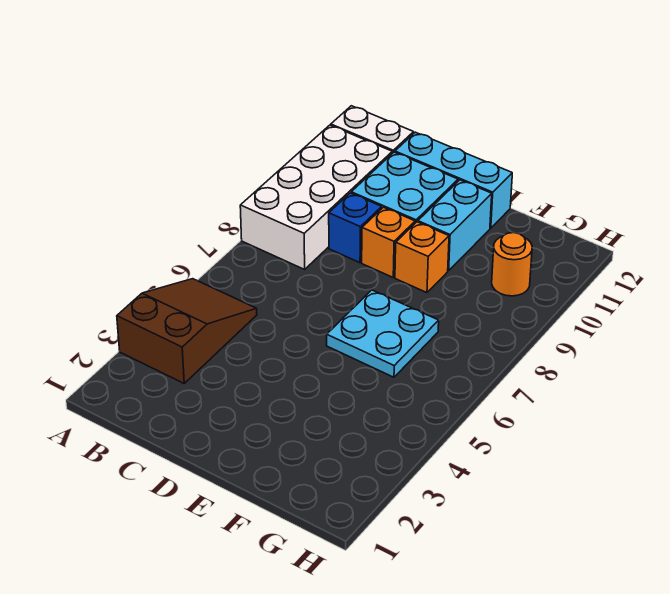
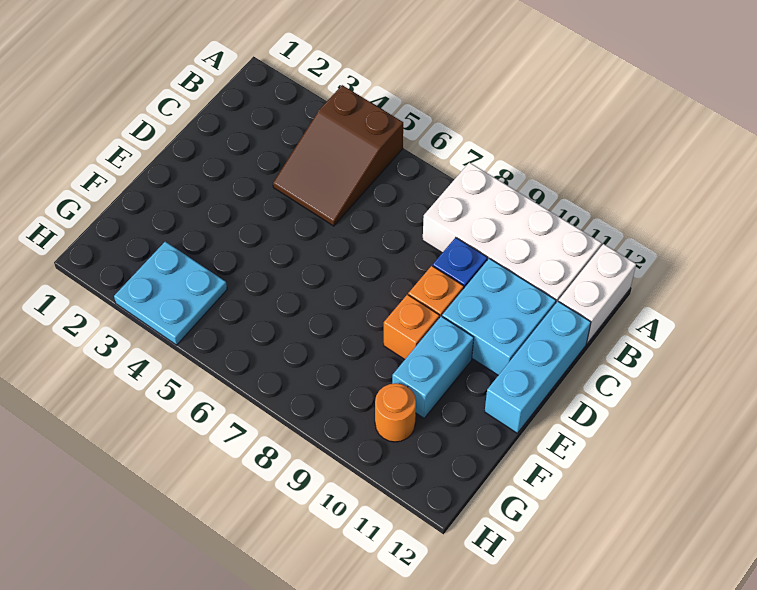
brown slope A3:B5 level 1 top 3 -> brown slope A4:C5 level 1 top A
cyan plate E6:F7 level 1 -> cyan plate G3:H4 level 1
cyan brick E10:E11 level 1 -> cyan brick E10:F10 level 1

